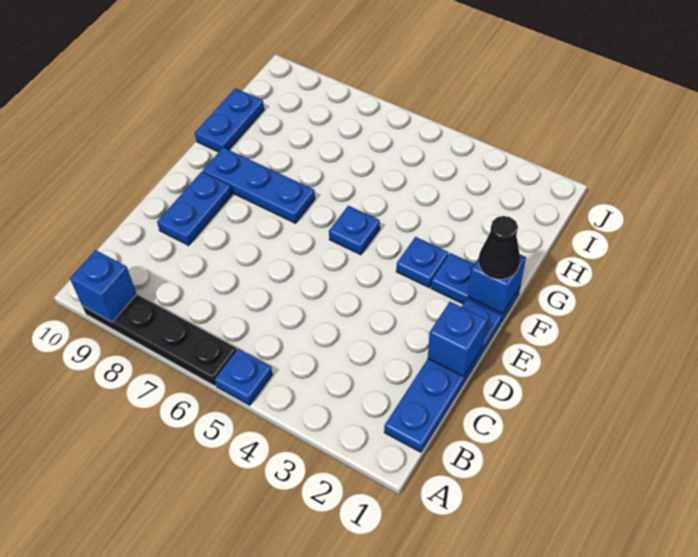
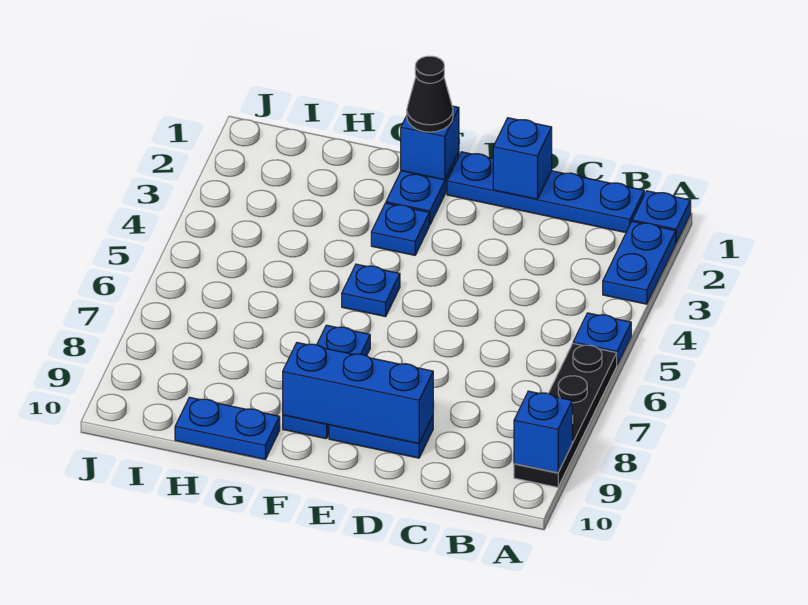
none -> blue plate A1 level 1
none -> blue plate A2:A3 level 1
none -> blue brick D9:F9 level 2

